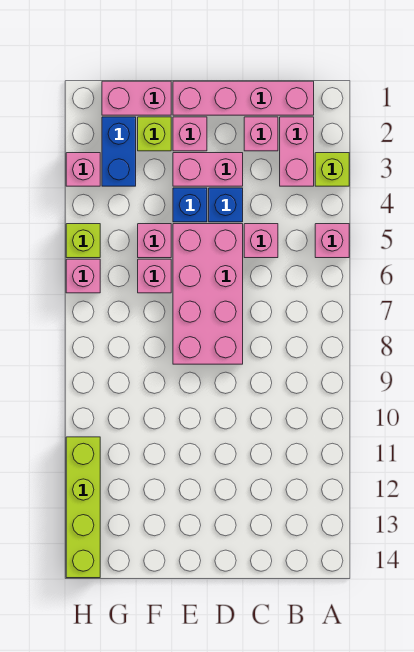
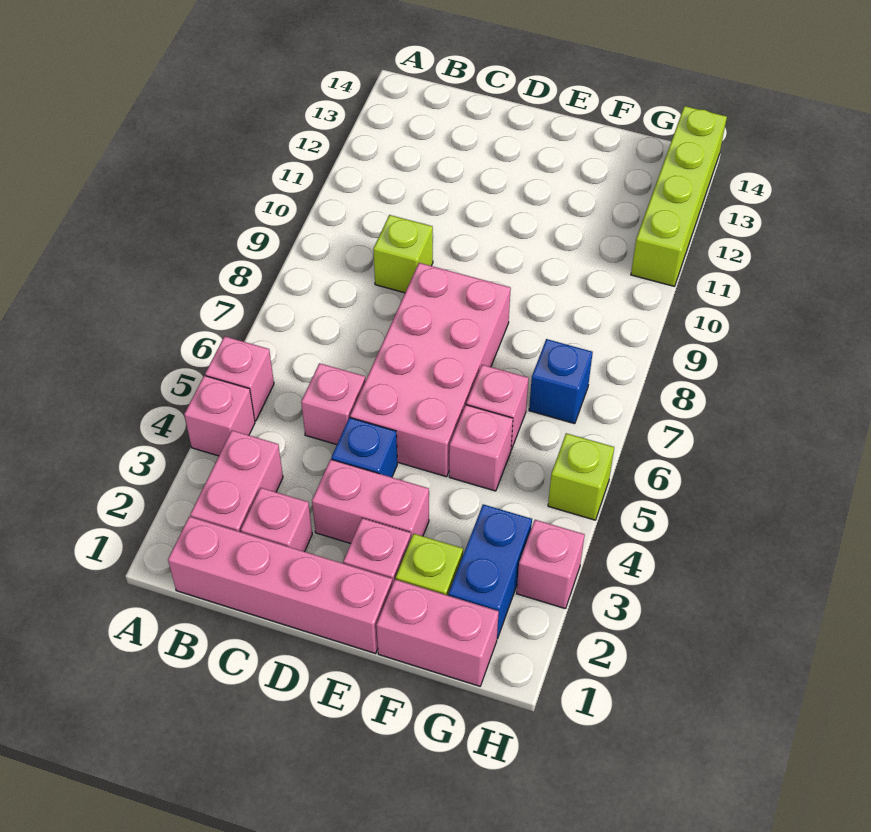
lime brick A3 level 1 -> lime brick C9 level 1
blue brick E4 level 1 -> blue brick G7 level 1
pink brick H6 level 1 -> pink brick A4 level 1

